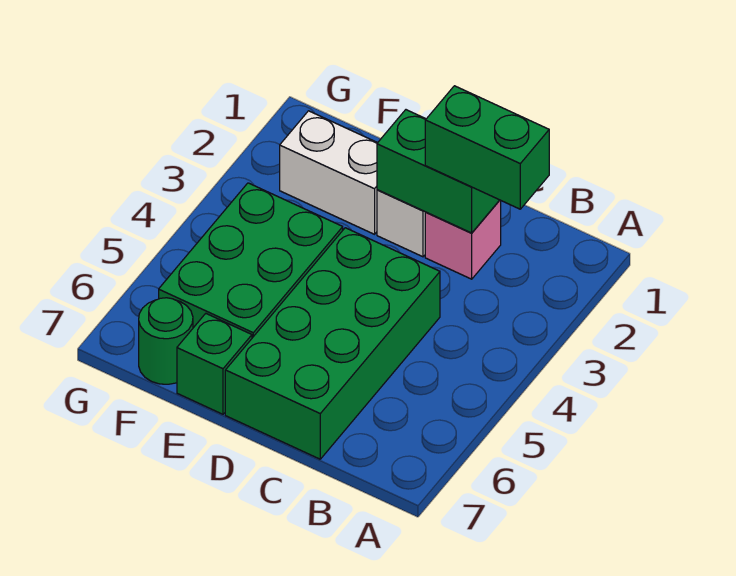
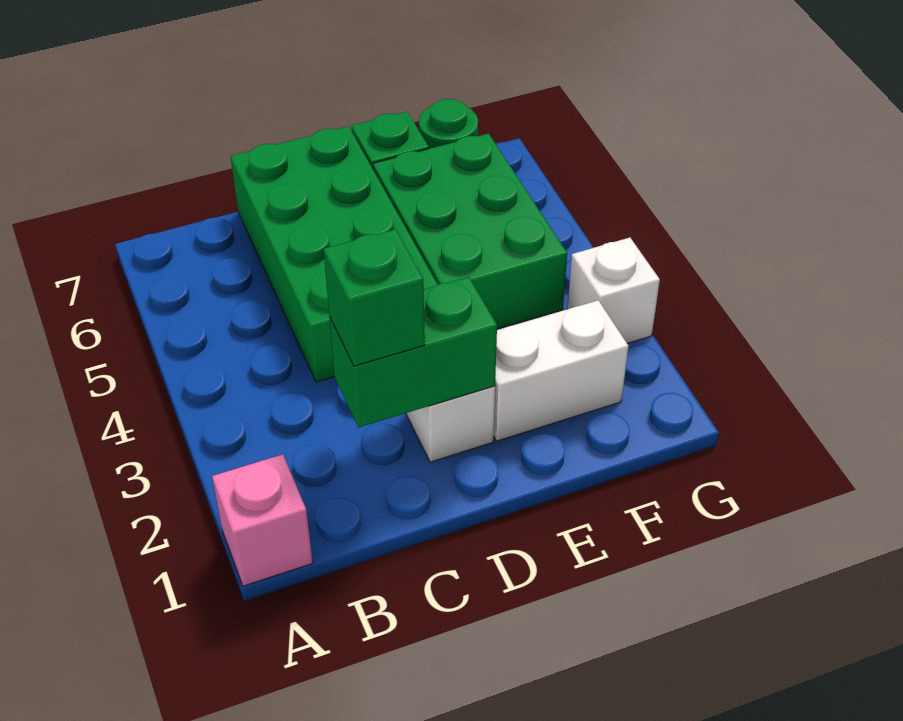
green brick B2:C2 level 3 -> green brick C2 level 3
pink brick C2 level 1 -> pink brick A1 level 1
none -> white brick G3 level 1

